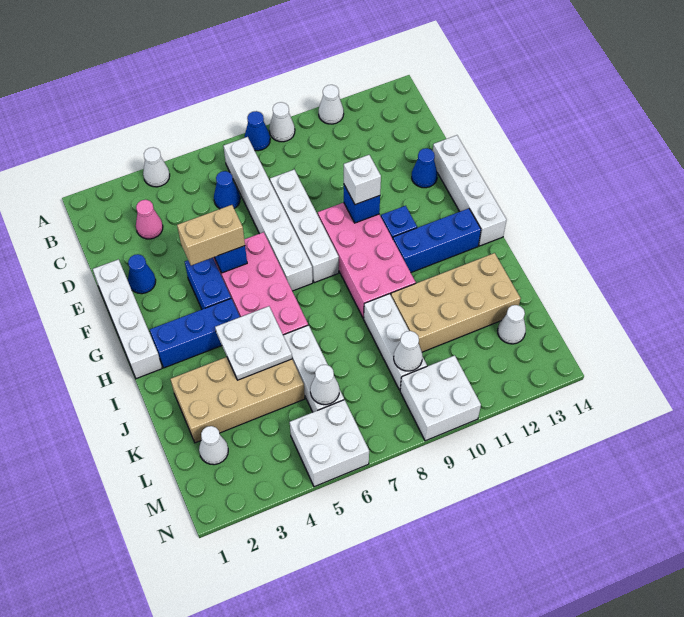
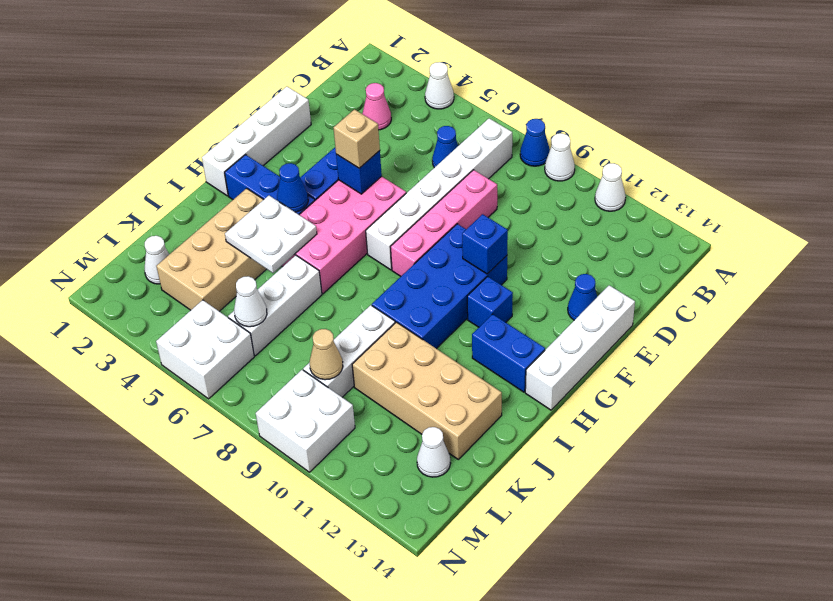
white brick D8:G8 level 1 -> pink brick D8:G8 level 1
blue cone E2 level 1 -> blue cone H4 level 2
tan brick F4:F5 level 3 -> tan brick F5 level 3
pink brick F9:I10 level 1 -> blue brick F9:I10 level 1
white brick F10 level 3 -> none
blue brick H11:H13 level 1 -> blue brick H12:H13 level 1
tan brick J2:K5 level 1 -> tan brick I3:L4 level 1
white cone L9 level 2 -> tan cone L9 level 2

